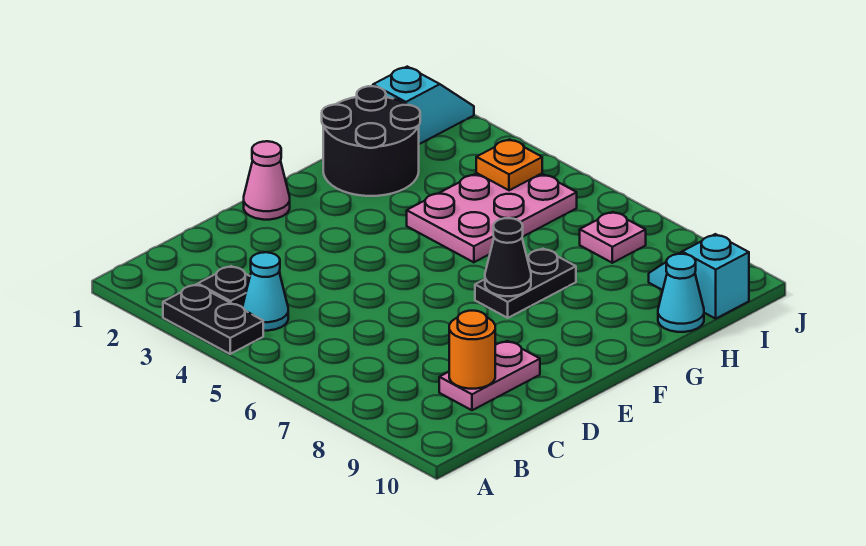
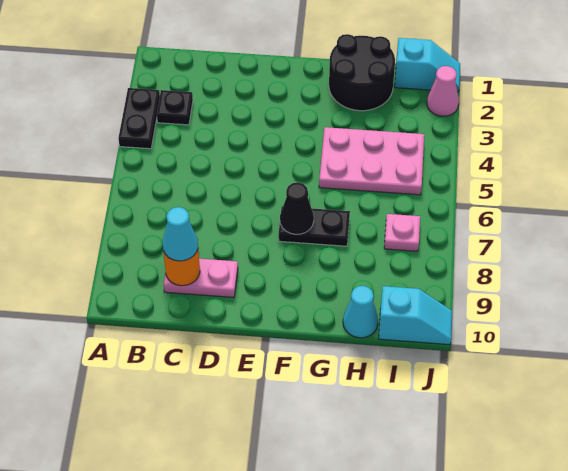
cyan cone B4 level 1 -> cyan cone C9 level 3
pink cone E1 level 1 -> pink cone J2 level 1
orange plate I4 level 2 -> none
cyan slope I9:I10 level 1 top 10 -> cyan slope I10:J10 level 1 top I

